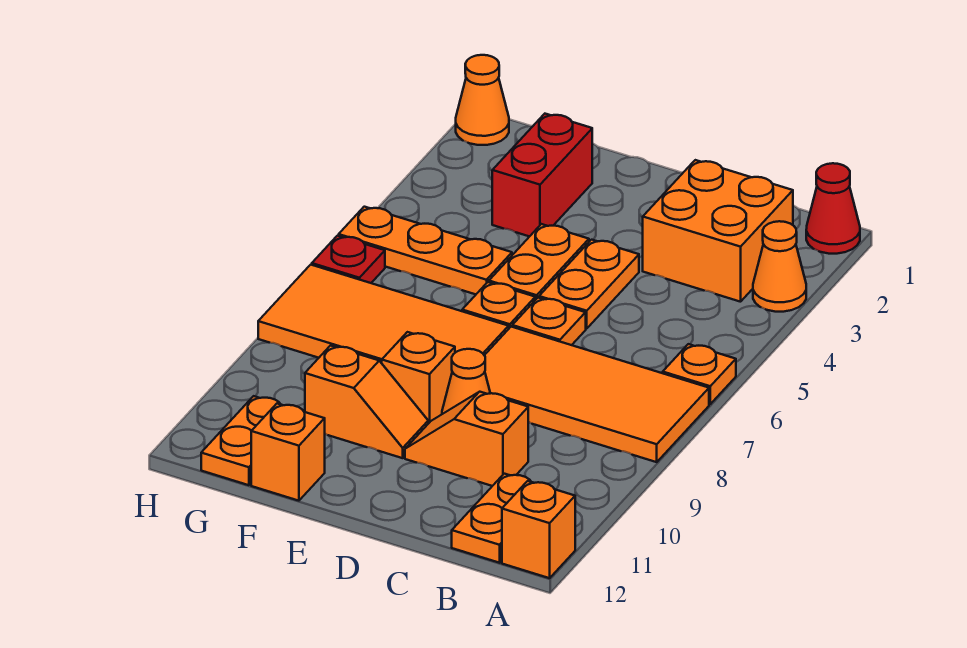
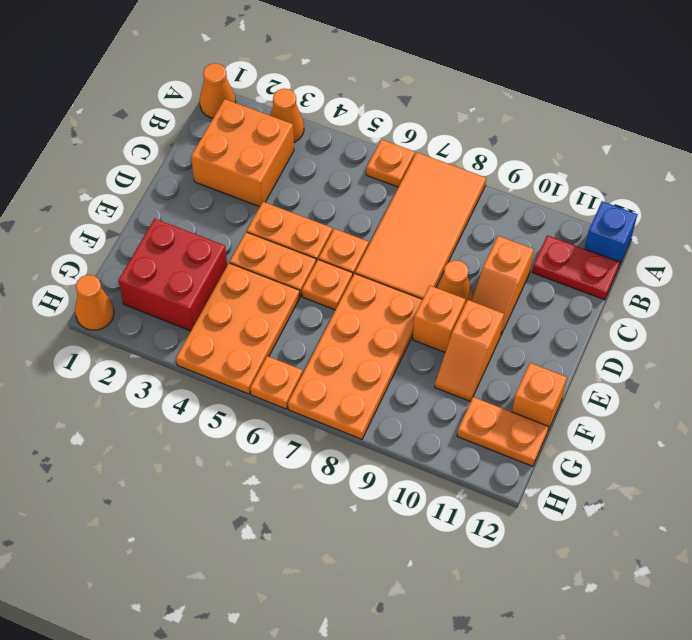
red cone A1 level 1 -> orange cone A1 level 1
orange brick A12 level 1 -> blue brick A12 level 1
orange plate B11:B12 level 1 -> red plate B11:B12 level 1
orange tile E7:H8 level 1 -> orange plate E7:H8 level 1
orange slope E10:F10 level 1 top F -> orange slope E10:F10 level 1 top E
red brick F2:F3 level 1 -> red brick F2:G3 level 1
orange plate F5:H5 level 1 -> orange plate F4:H5 level 1
red plate H6 level 1 -> orange plate H6 level 1

